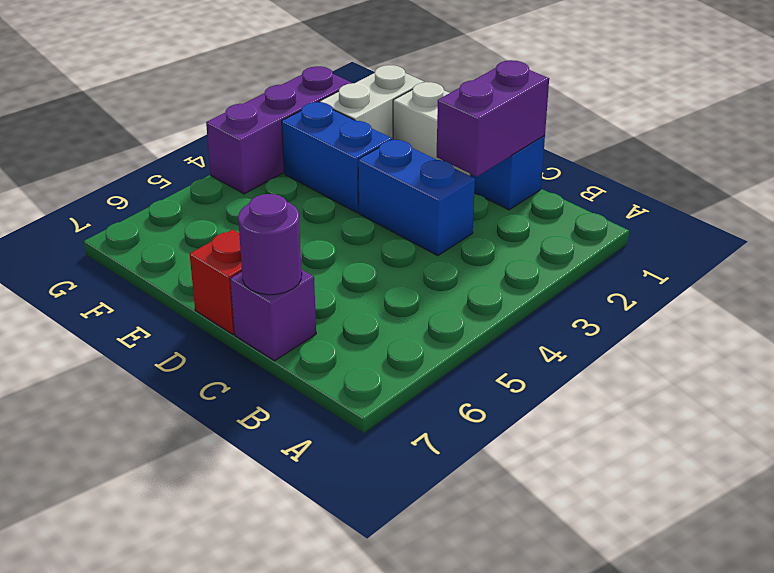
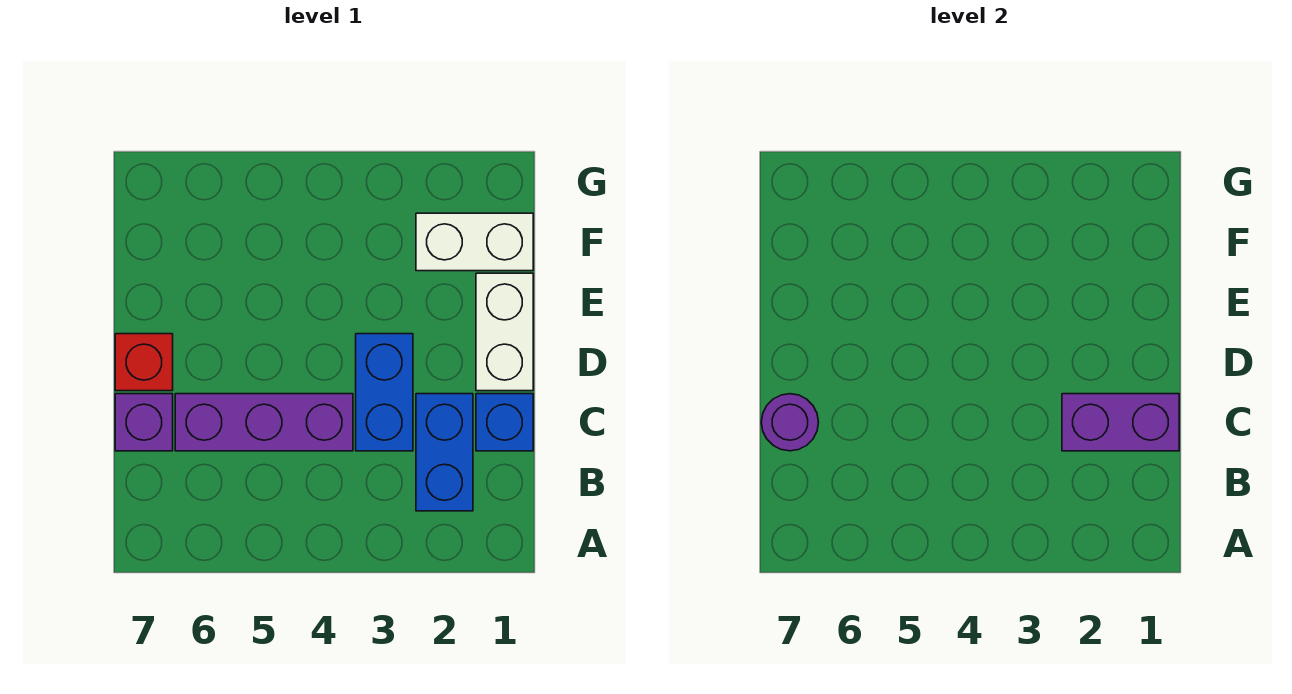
blue brick E3:F3 level 1 -> blue brick B2:C2 level 1
purple brick G2:G4 level 1 -> purple brick C4:C6 level 1

